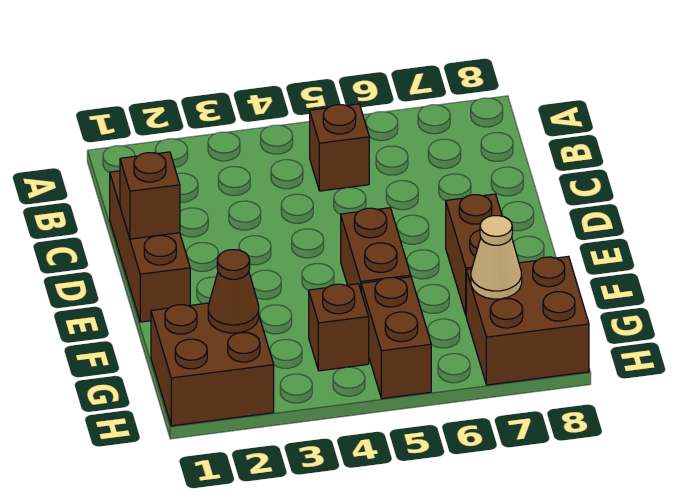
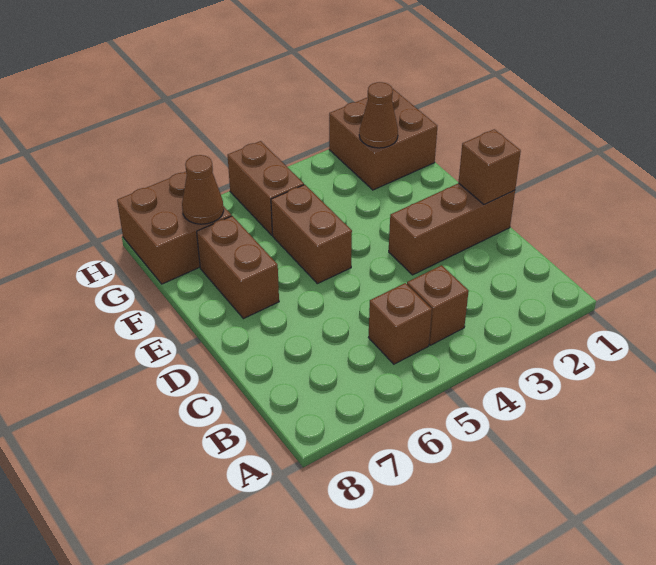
brown brick C1:E1 level 1 -> brown brick D1:D3 level 1
brown brick G4 level 1 -> brown brick B4 level 1
tan cone G7 level 2 -> brown cone G7 level 2

